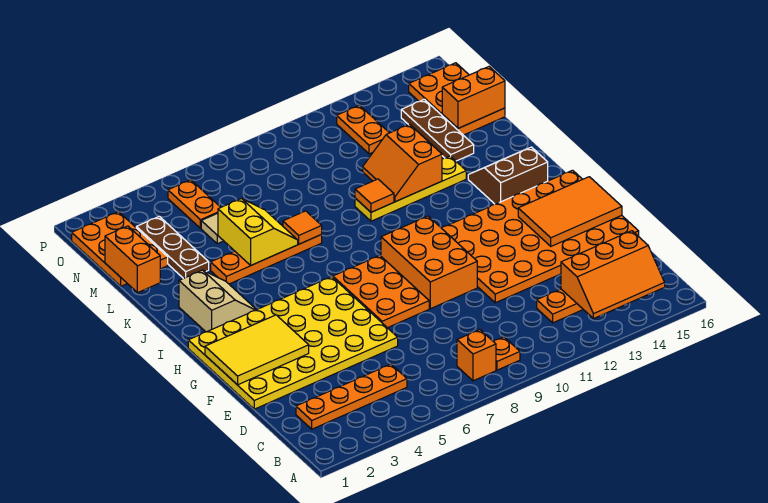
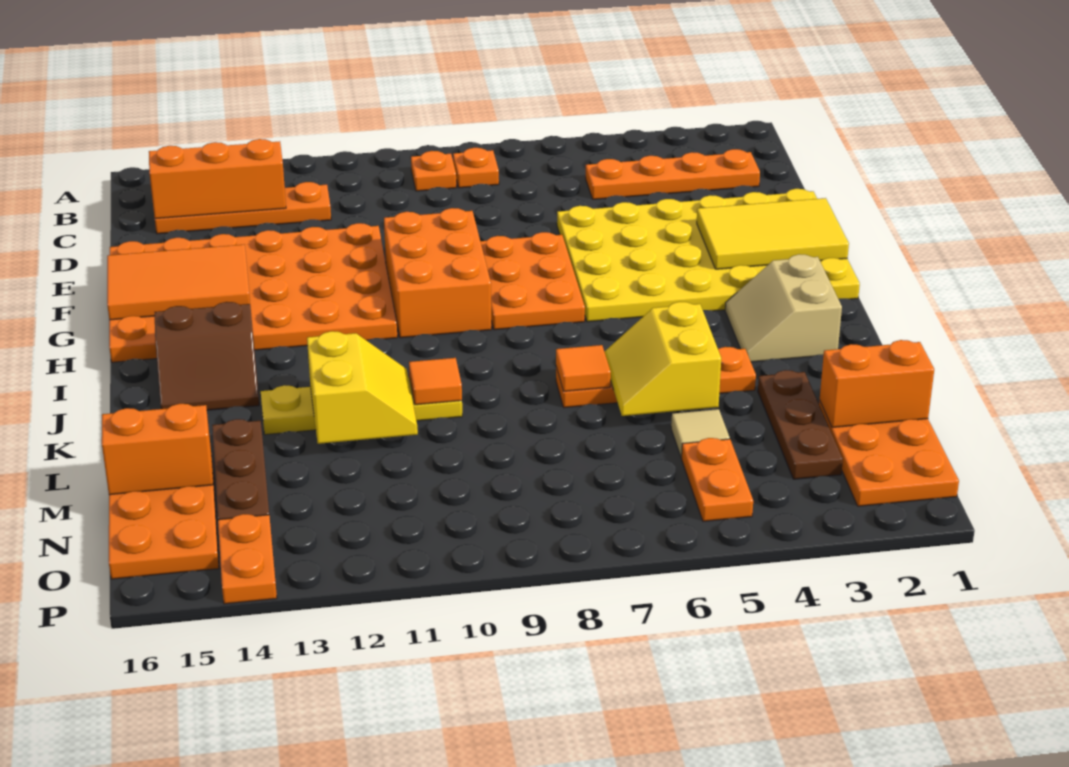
orange brick B8 level 1 -> orange plate B8 level 1
orange slope K11:L12 level 2 top 12 -> yellow slope K11:L12 level 2 top 12
orange brick L1:M1 level 2 -> orange brick M1:M2 level 2
orange plate N12:O12 level 1 -> orange plate O14:P14 level 1

